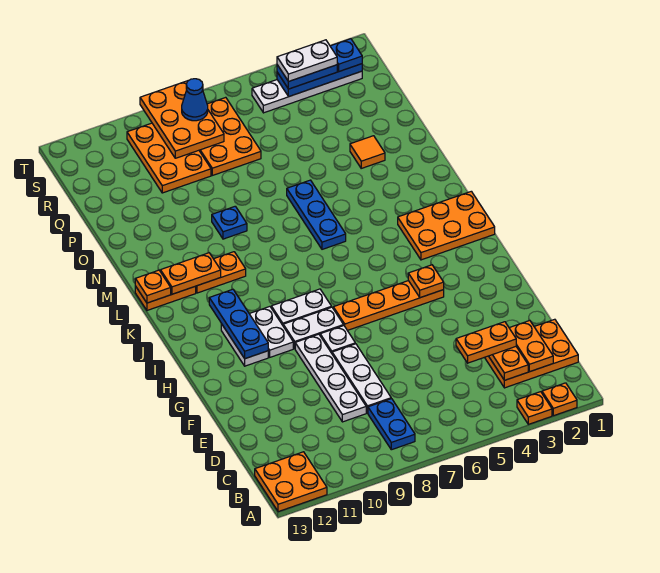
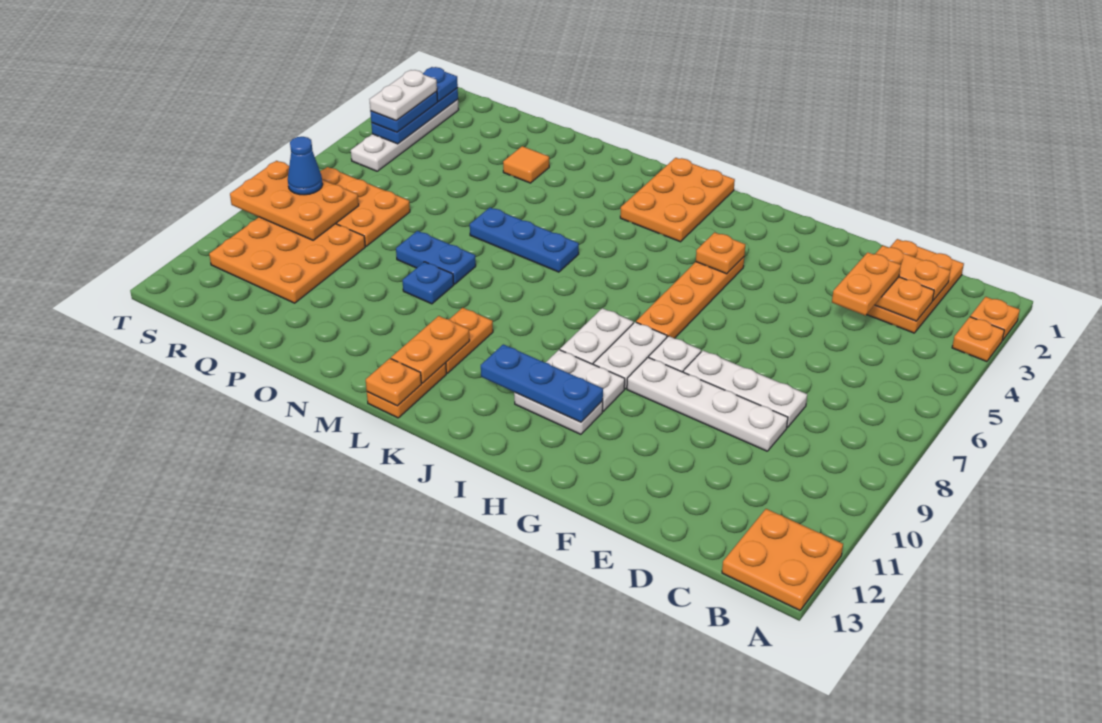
blue plate B8:C8 level 1 -> blue plate N8:O8 level 1
orange plate Q9:S10 level 1 -> orange plate Q9:S11 level 1

